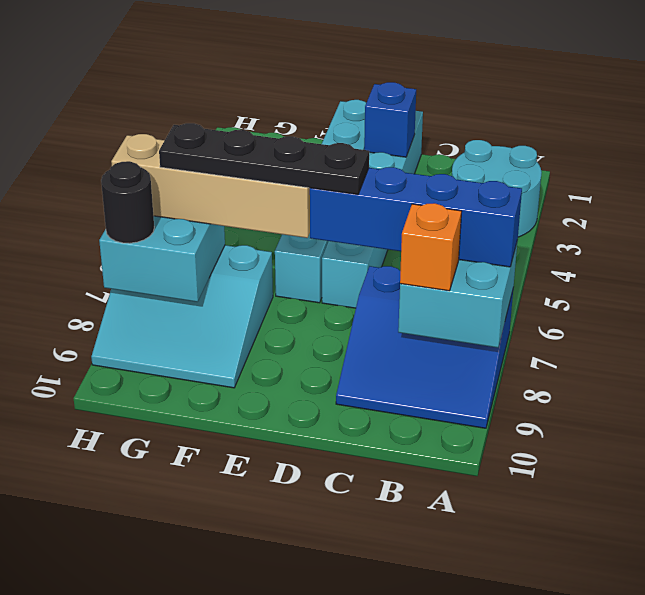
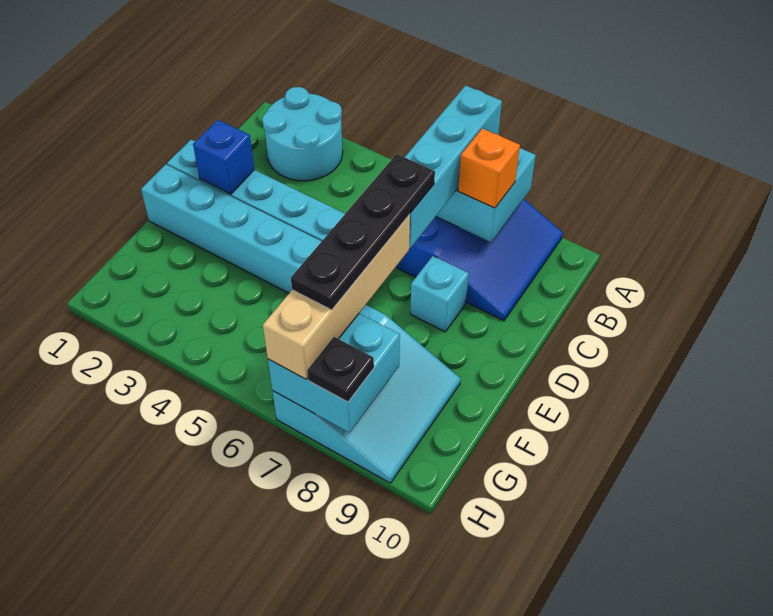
blue brick A7:D7 level 3 -> cyan brick A7:D7 level 3
none -> cyan brick D8 level 1
black round brick H8 level 3 -> black plate H8 level 3

